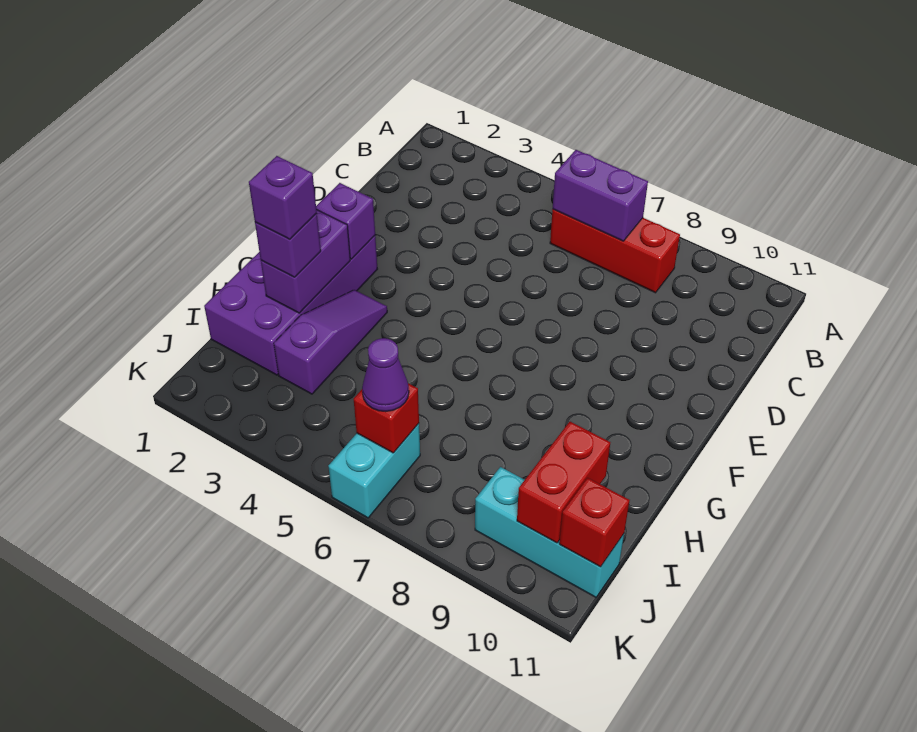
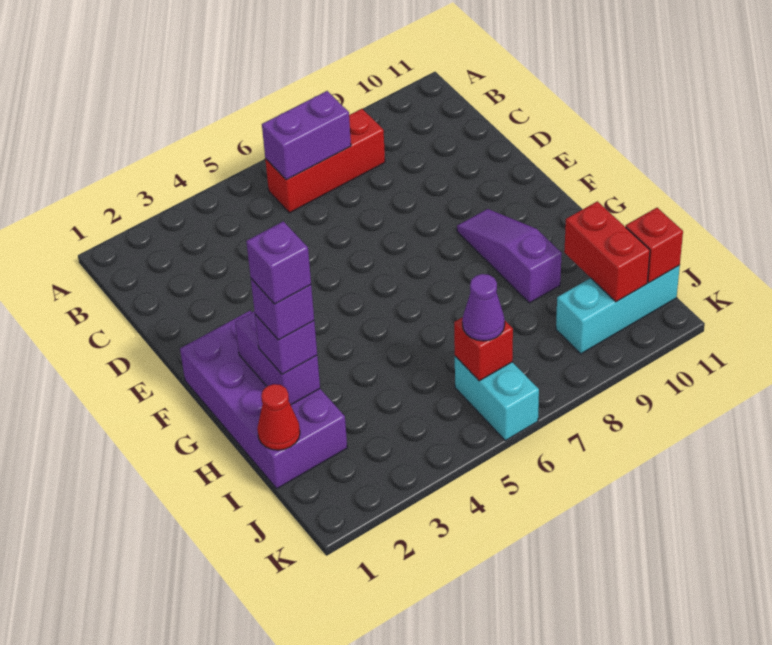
purple brick F2 level 2 -> purple brick H2 level 5
purple slope G3:I3 level 1 top I -> purple slope F9:H9 level 1 top H
none -> red cone I1 level 2

